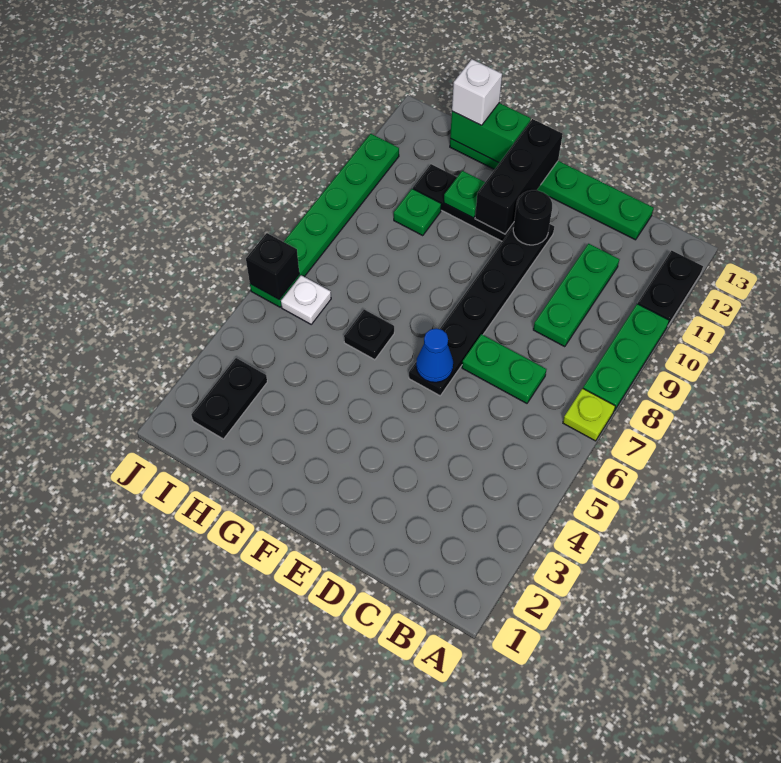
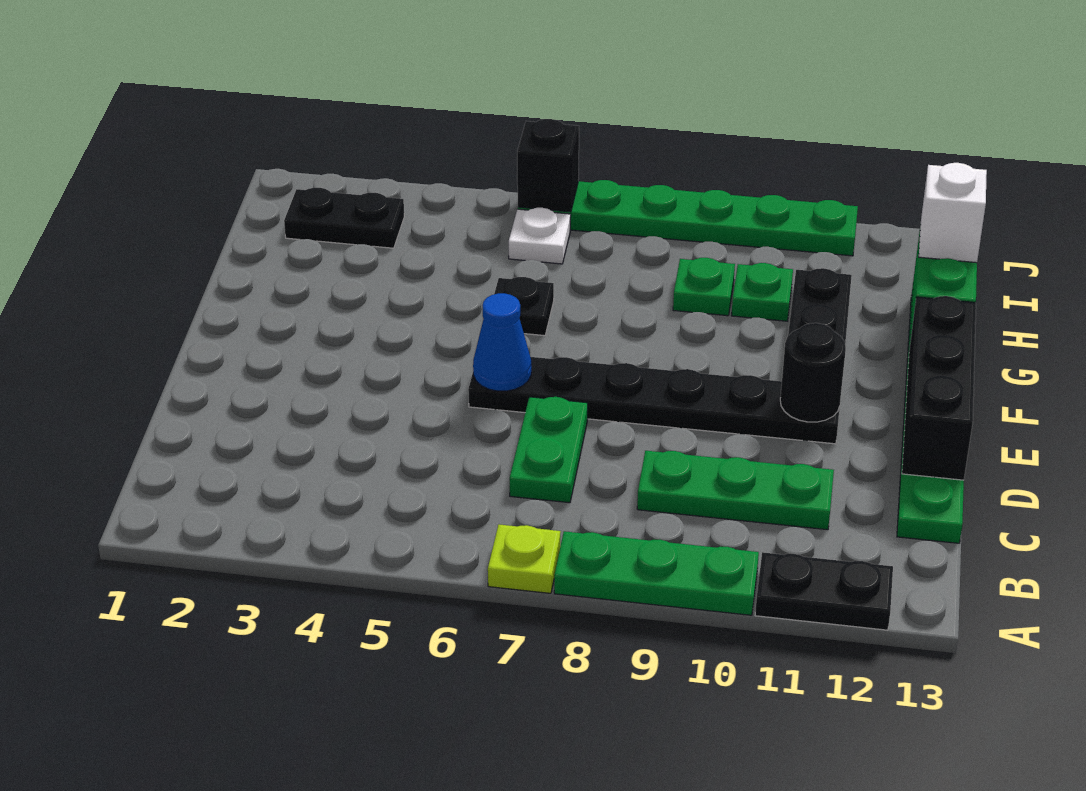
black brick F11:F13 level 2 -> black brick D13:F13 level 2
green plate G11 level 2 -> green plate H9 level 1

